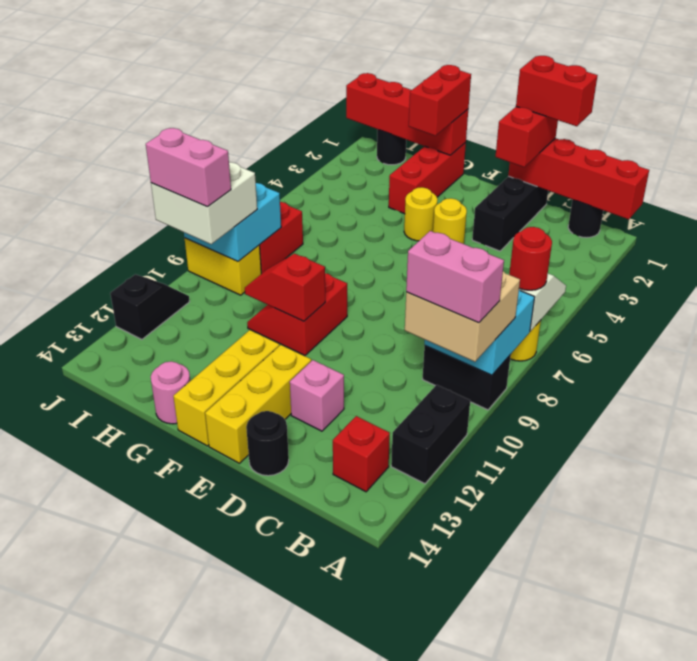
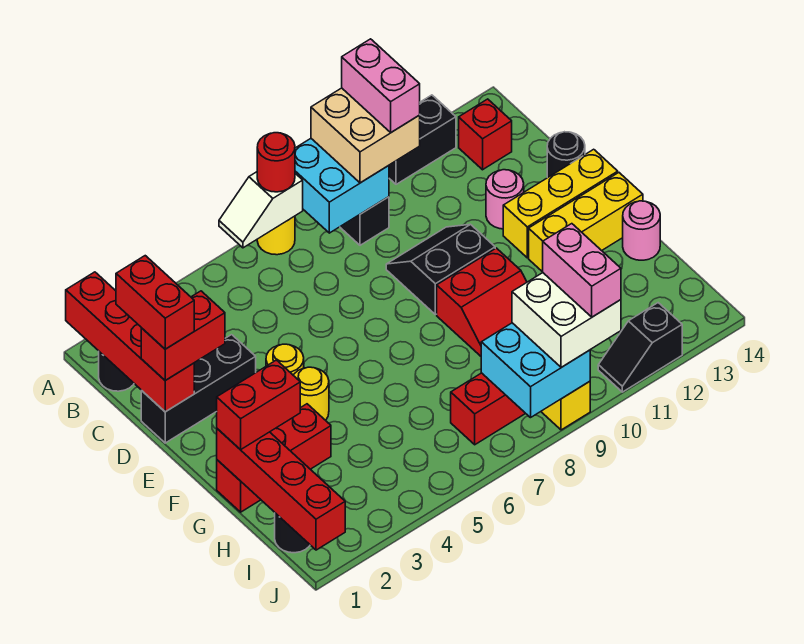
none -> black slope D9:E10 level 1 top E
pink brick D12 level 1 -> pink round brick D12 level 1
red slope F10:G10 level 2 top F -> none

